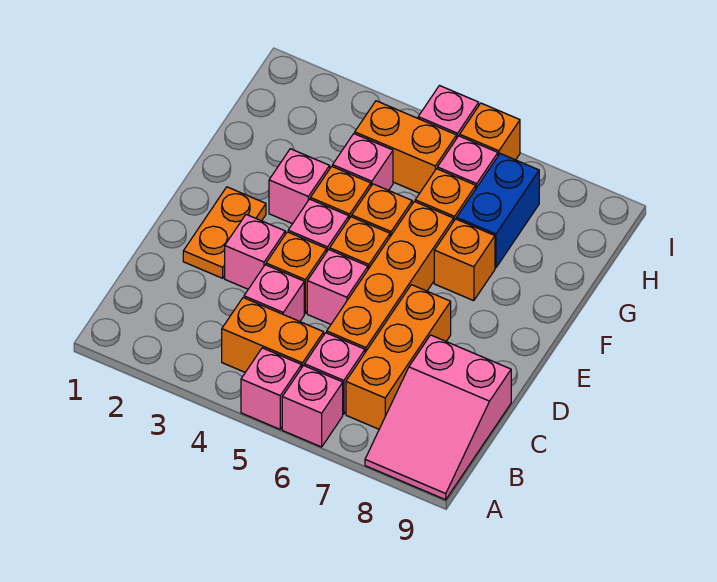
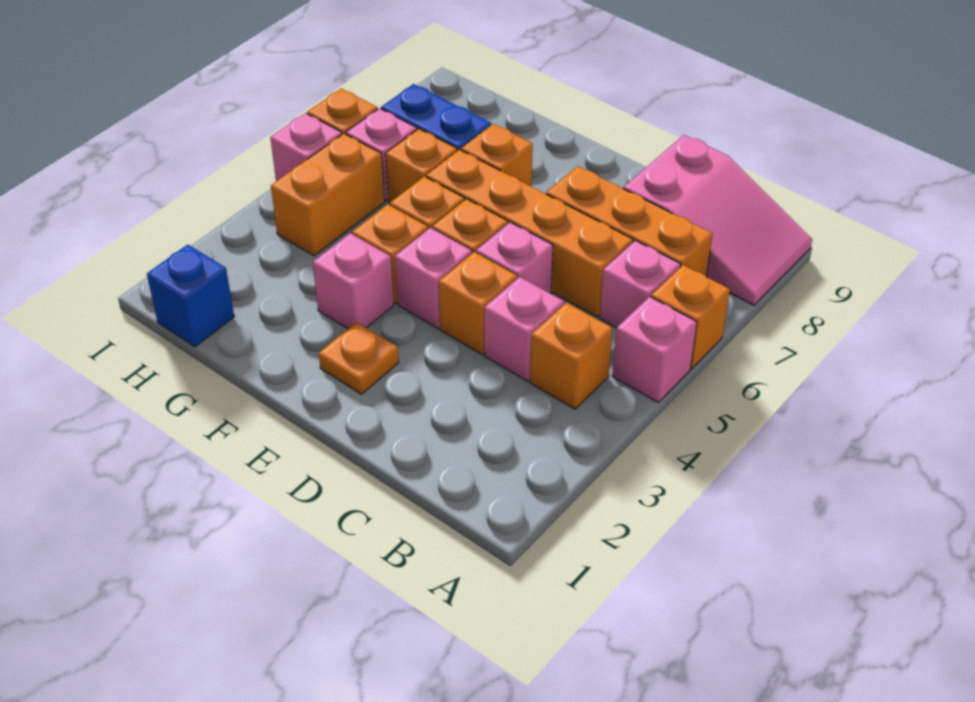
pink brick A6 level 1 -> orange brick A6 level 1
orange brick B4:B5 level 1 -> orange brick B4 level 1
orange plate D2:E2 level 1 -> orange plate E2 level 1
pink brick D3 level 1 -> none
pink brick G4 level 1 -> none
none -> blue brick H1 level 1

